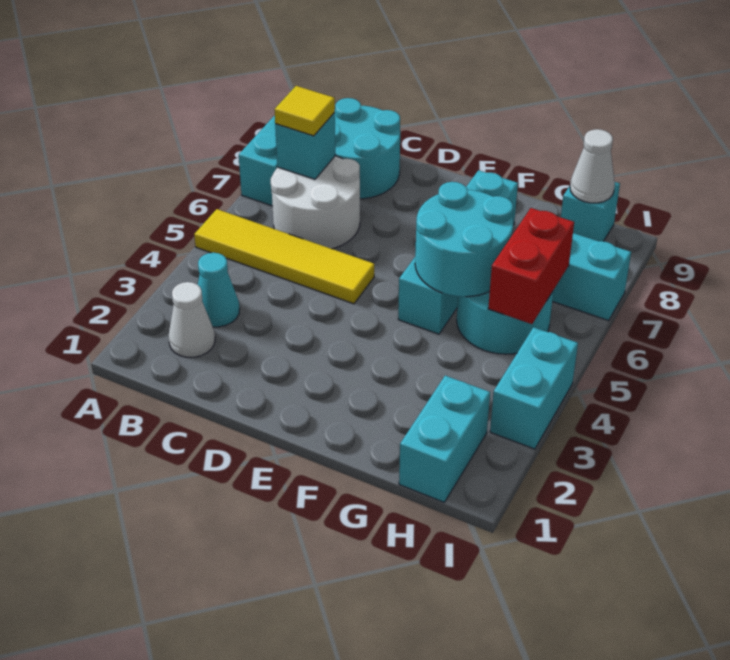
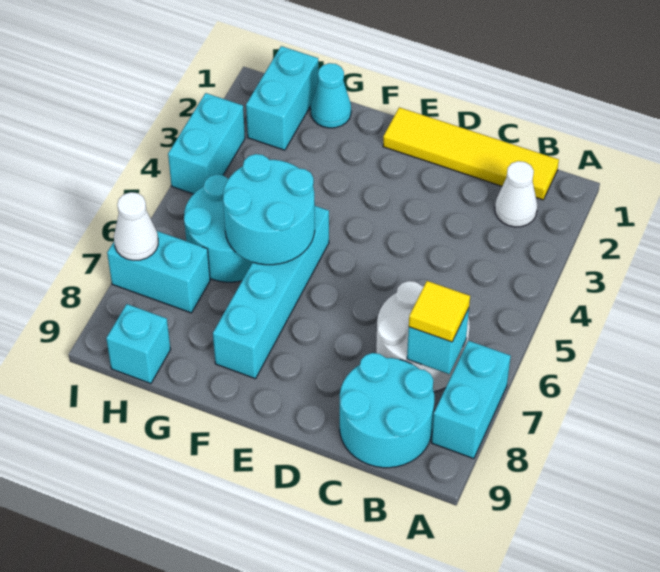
yellow tile A5:D5 level 1 -> yellow tile B1:E1 level 1
cyan cone B3 level 1 -> cyan cone G1 level 1
red brick H5:H6 level 2 -> none
white cone H9 level 2 -> white cone I7 level 2

